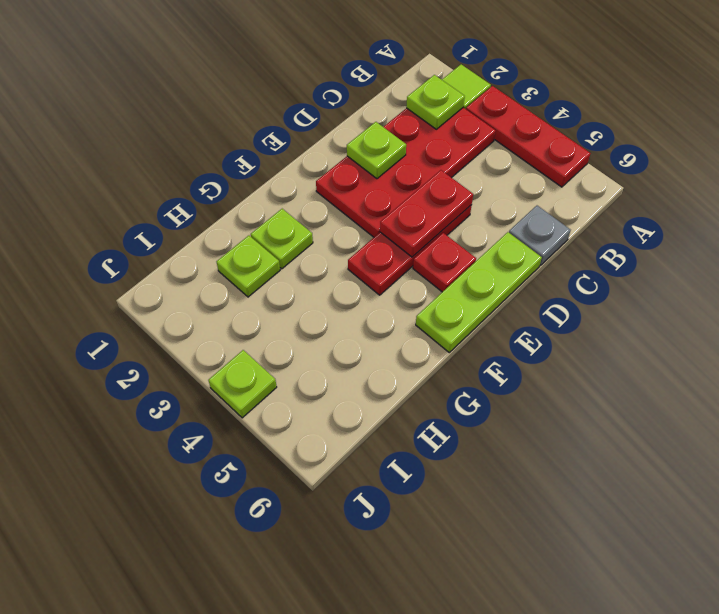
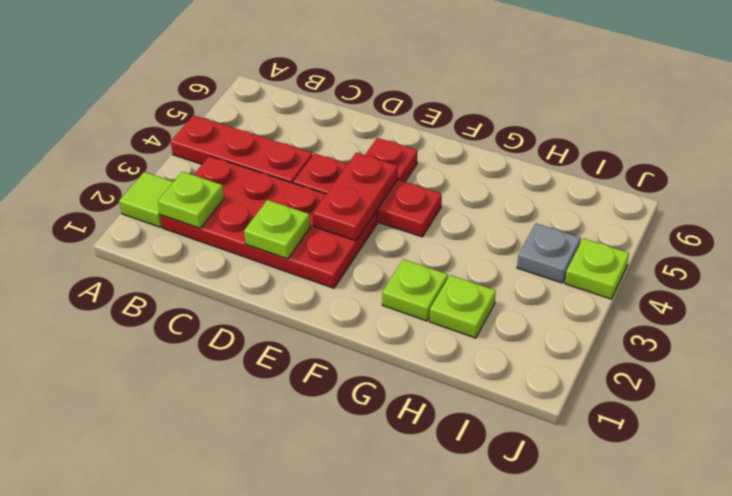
red plate A3:A5 level 1 -> red plate A4:C4 level 1
grey plate C6 level 1 -> grey plate I4 level 1
red plate D4:E4 level 2 -> red plate E3:E4 level 2
lime plate D6:F6 level 1 -> none

